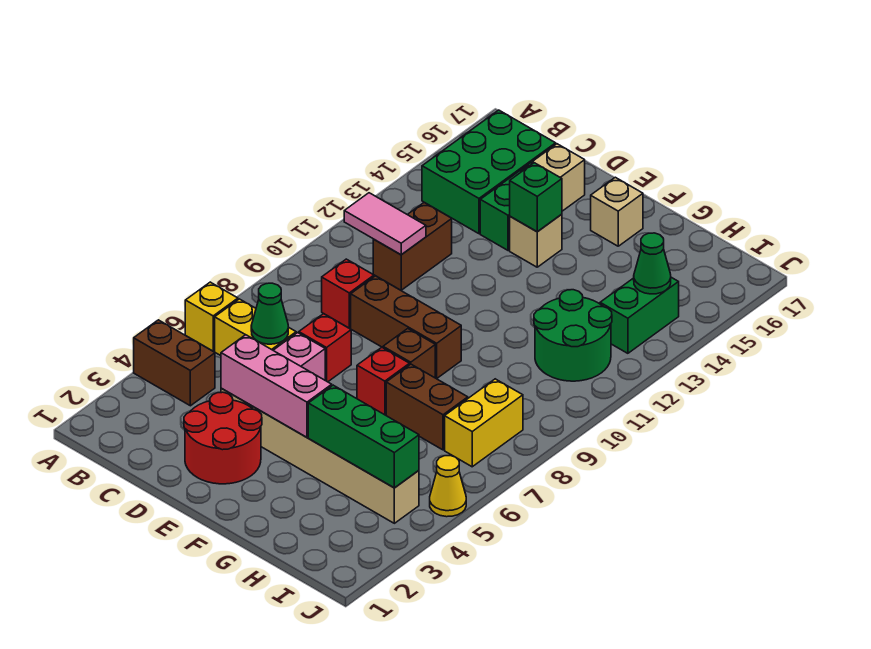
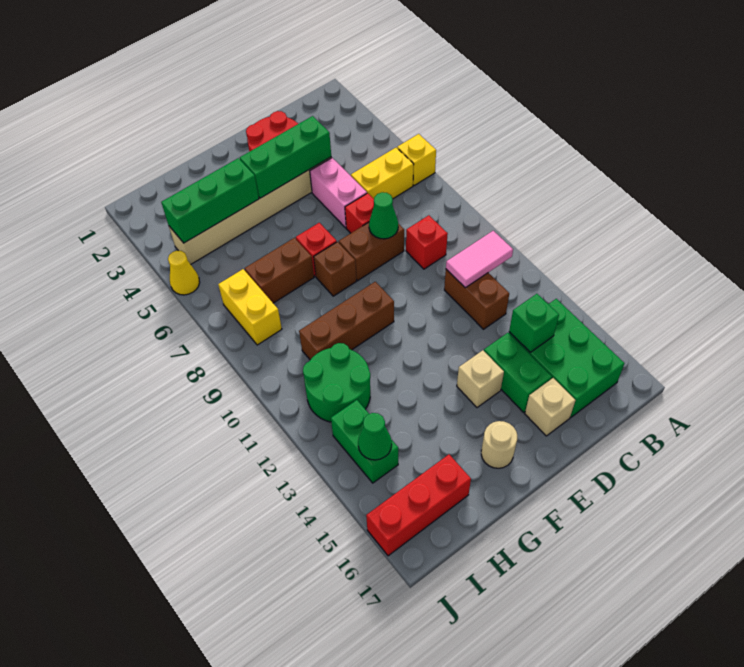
brown brick A4:B4 level 1 -> brown brick D8:E8 level 1
green cone C6 level 2 -> green cone D8 level 2
pink brick D4:F4 level 2 -> green brick D4:F4 level 2
brown brick D9:F9 level 1 -> brown brick F10:H10 level 1
green brick E14 level 2 -> green brick C14 level 2
tan brick F16 level 1 -> tan round brick F16 level 1
none -> red brick H16:J16 level 1

